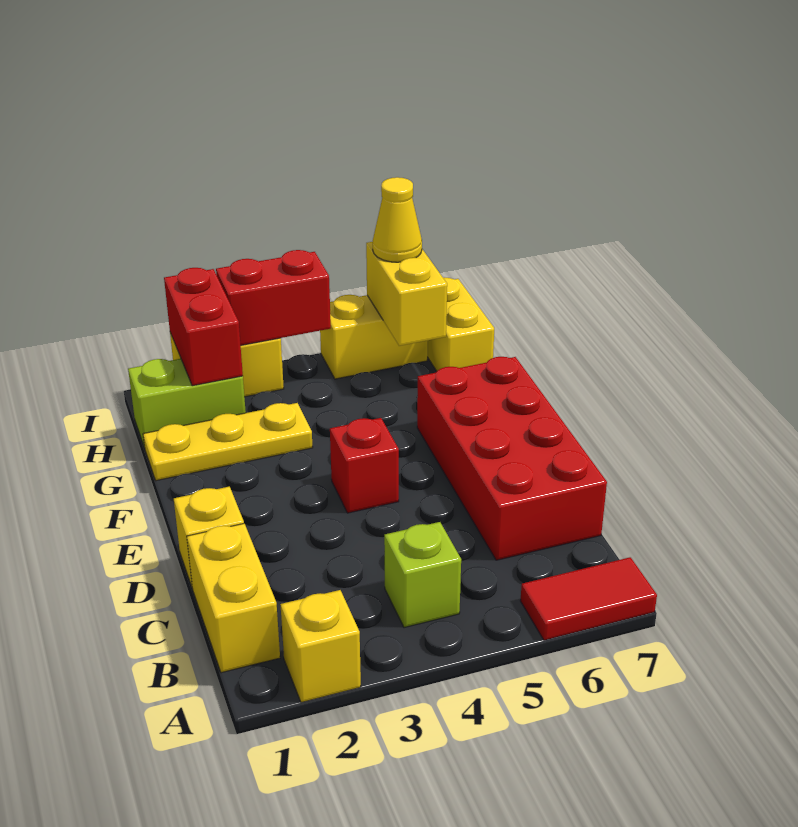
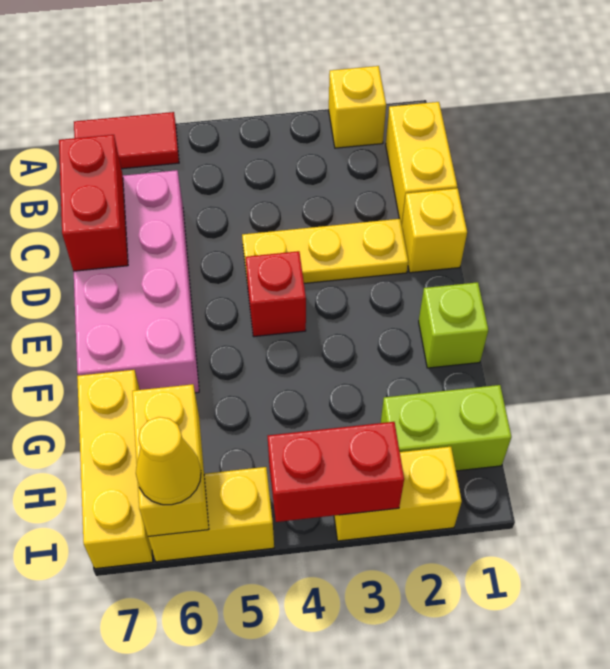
lime brick B4 level 1 -> lime brick F1 level 1
red brick C6:F7 level 1 -> pink brick C6:F7 level 1
yellow plate G1:G3 level 1 -> yellow plate D2:D4 level 1
red brick H2:I2 level 2 -> red brick C7:D7 level 2
yellow brick H7:I7 level 1 -> yellow brick G7:I7 level 1

